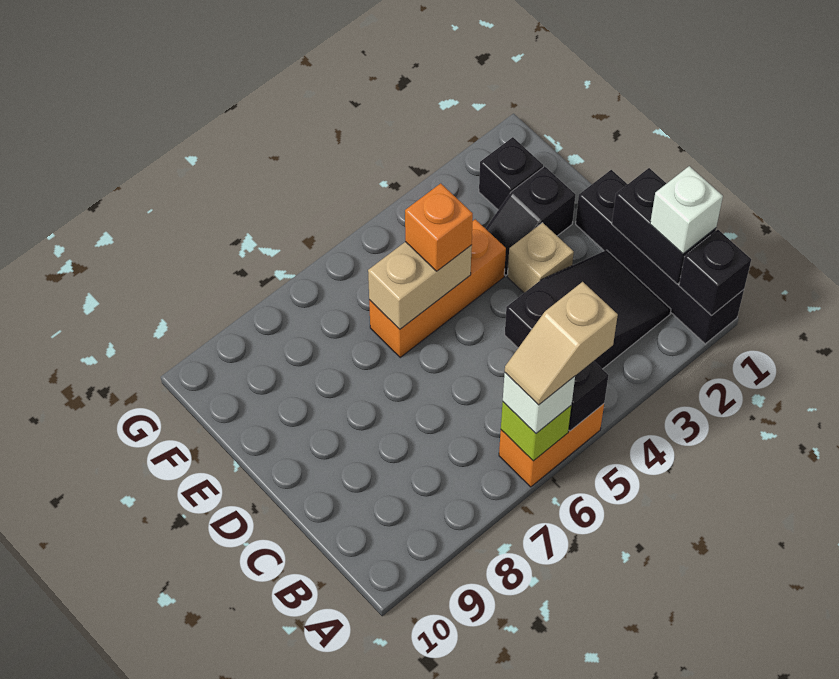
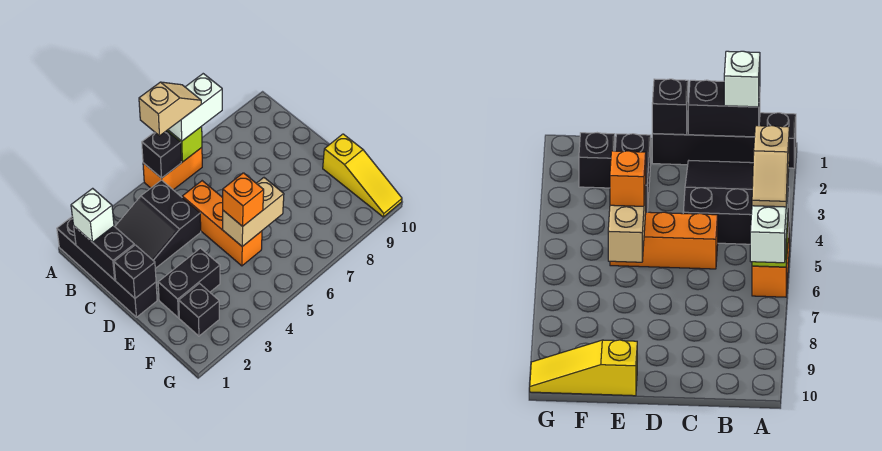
black brick A1 level 2 -> black brick D1 level 2
white brick A6 level 3 -> white brick A6:A7 level 3
tan brick D3 level 1 -> none
black slope E2:E3 level 1 top 2 -> black brick E2:E3 level 1
orange brick E4:E6 level 1 -> orange brick C5:E5 level 1
none -> yellow slope E10:G10 level 1 top E

